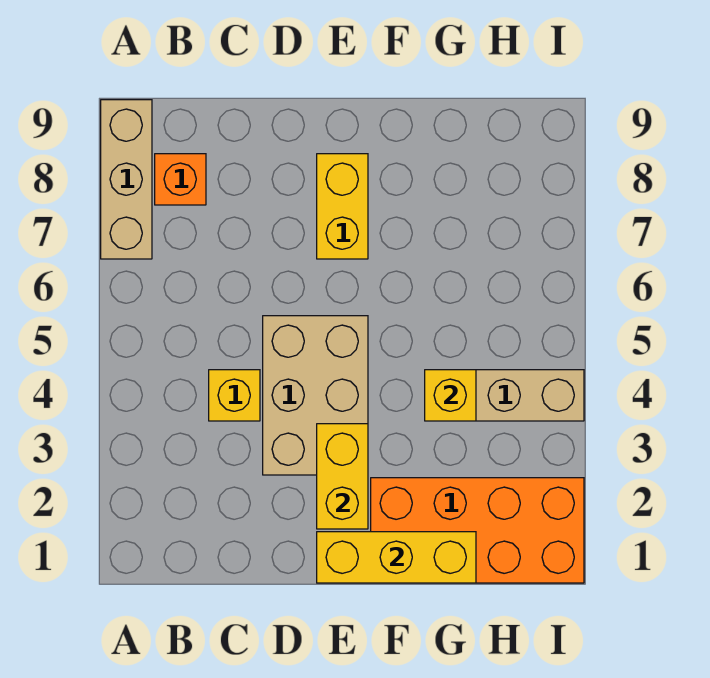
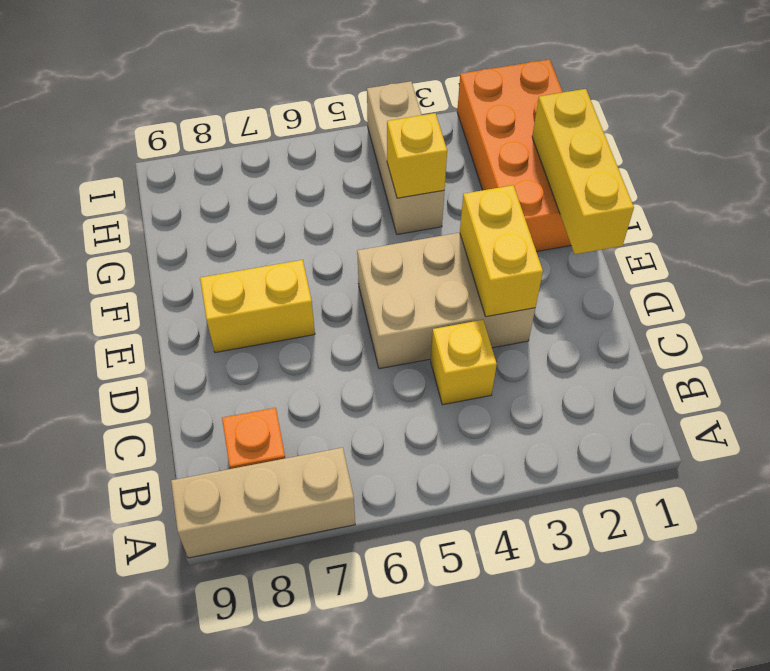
yellow brick E2:E3 level 2 -> yellow brick D3:E3 level 2

